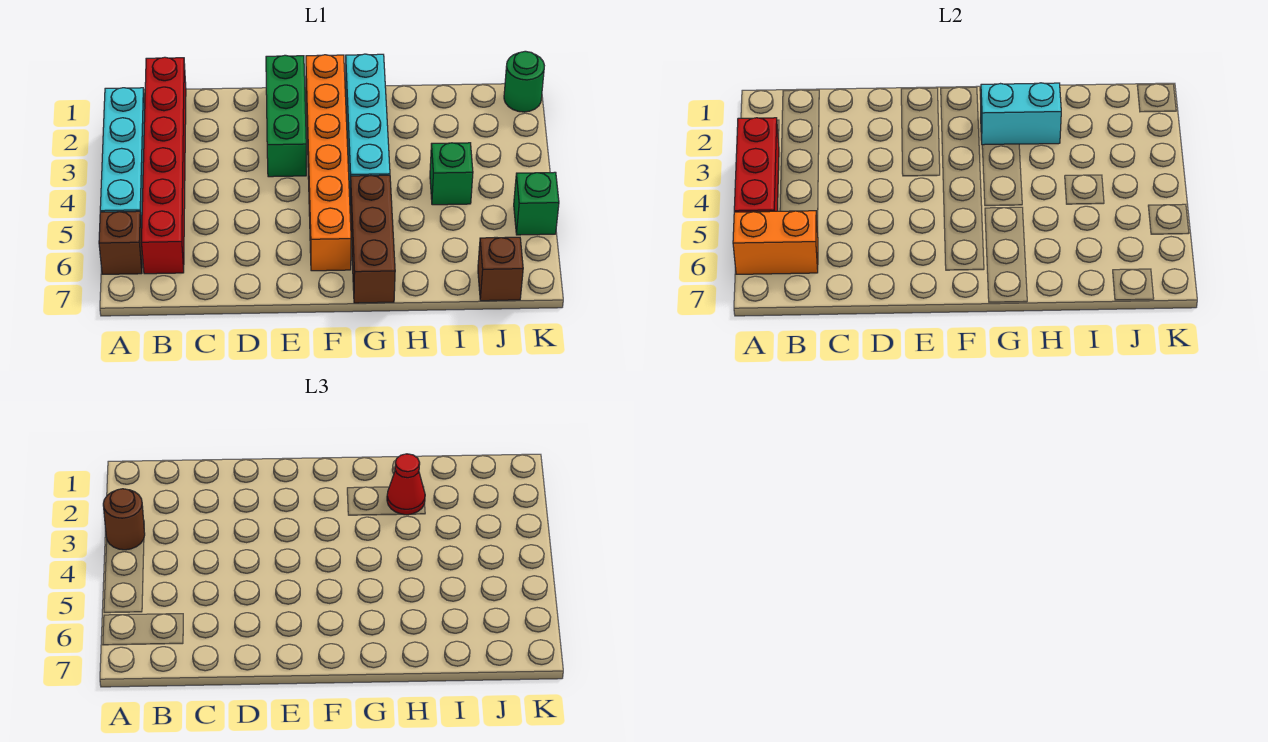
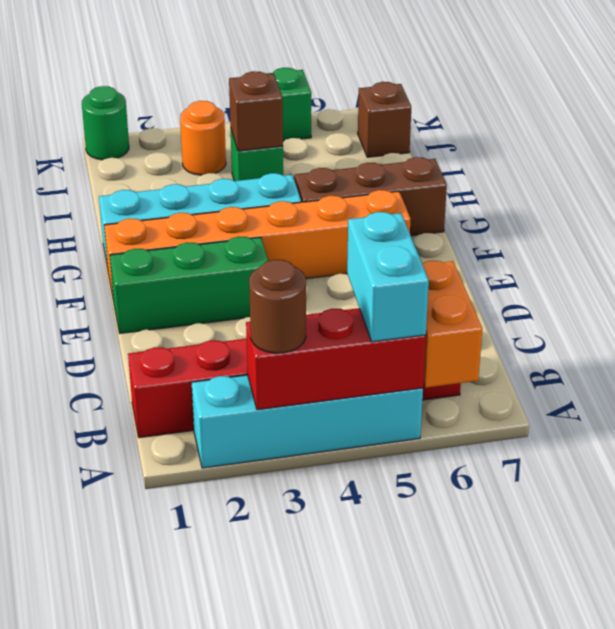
brown brick A6 level 1 -> brown brick I4 level 2
cyan brick G2:H2 level 2 -> cyan brick A5:B5 level 3
red cone H2 level 3 -> none
none -> orange round brick J3 level 1

